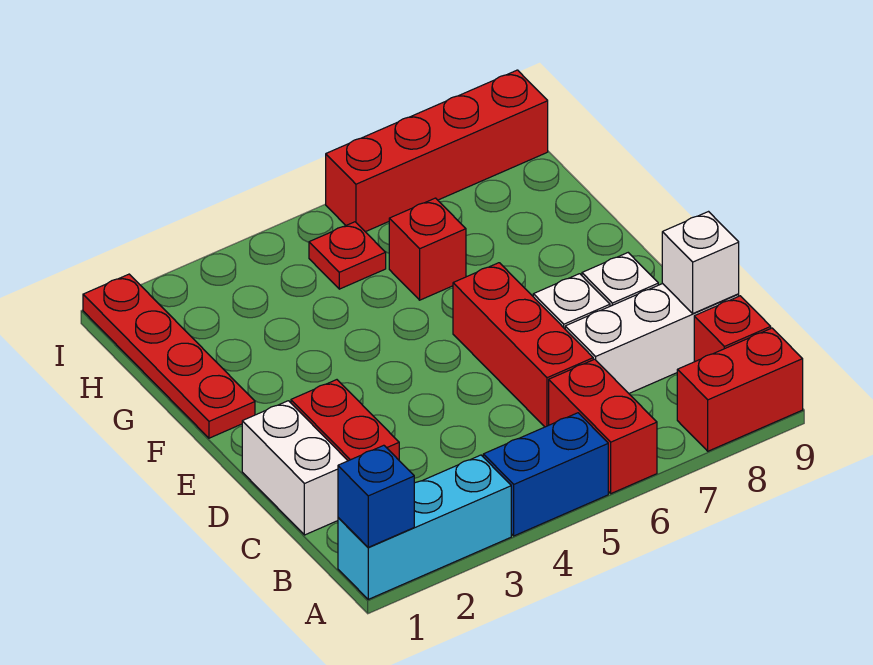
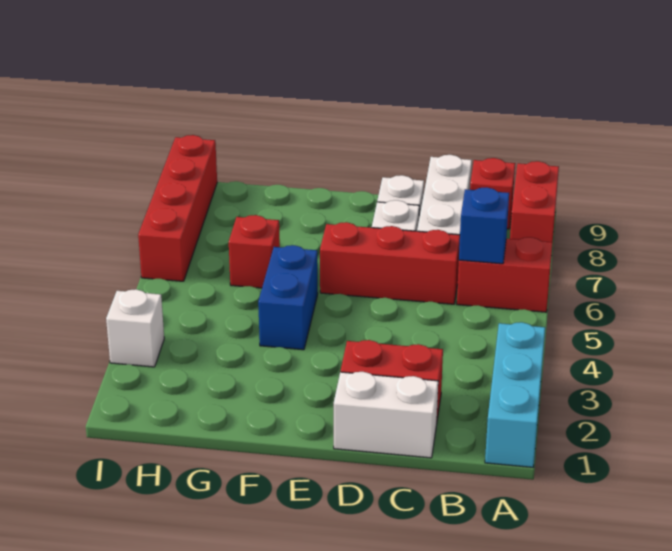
blue brick A1 level 2 -> blue brick B6 level 2
blue brick A4:A5 level 1 -> blue brick F4:F5 level 1
white brick C9 level 2 -> white brick I3 level 1
red plate F1:I1 level 1 -> none
red plate H5 level 1 -> none

